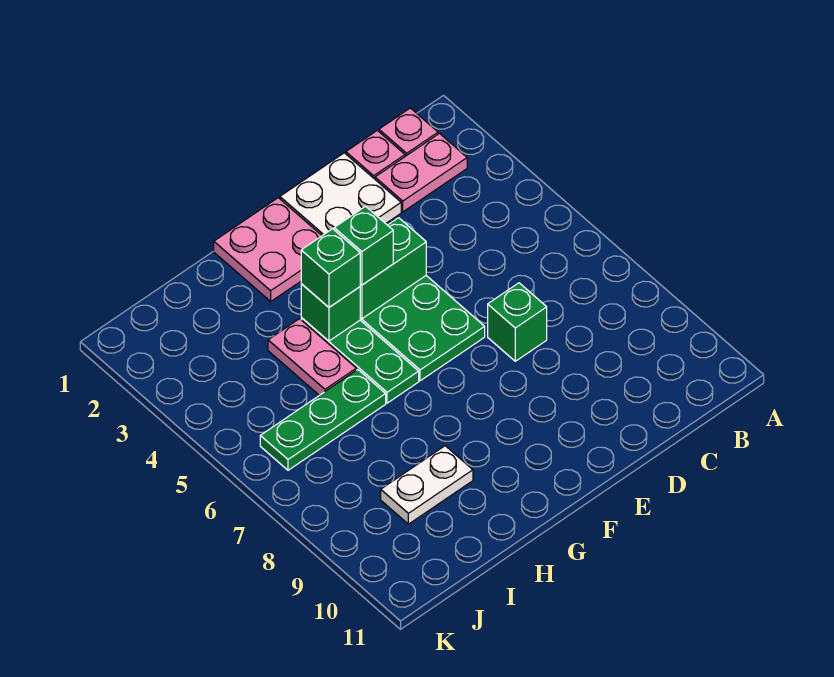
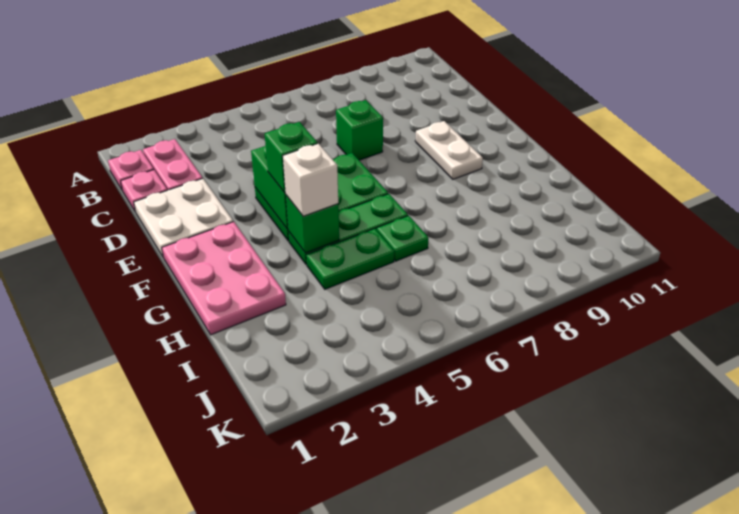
pink plate F1:G2 level 1 -> pink plate F1:H2 level 1
green brick G4 level 3 -> white brick G4 level 3
pink plate H4:H5 level 1 -> green plate H4:H5 level 1
green plate H6:J6 level 1 -> green plate H6 level 1
white plate H9:I9 level 1 -> white plate E9:F9 level 1

